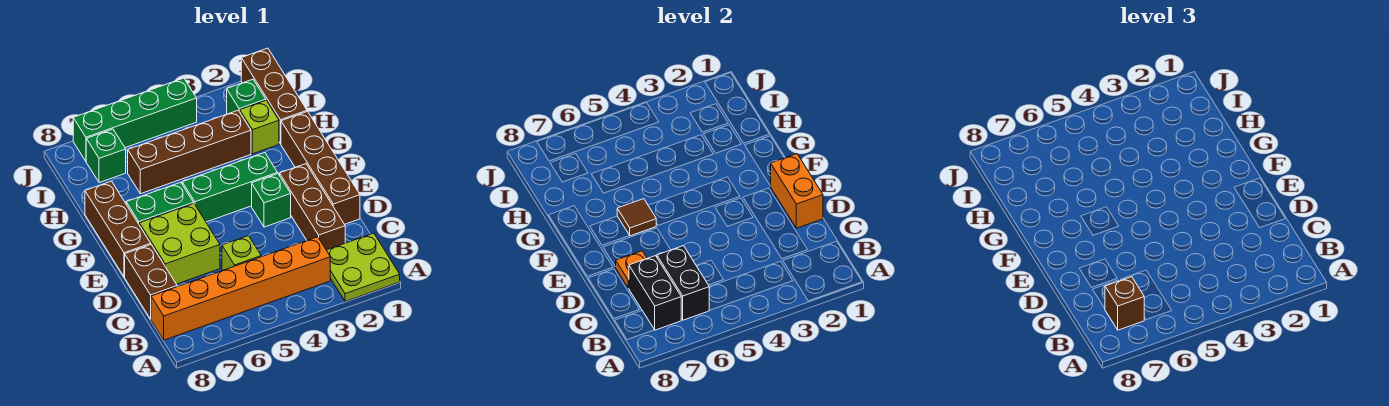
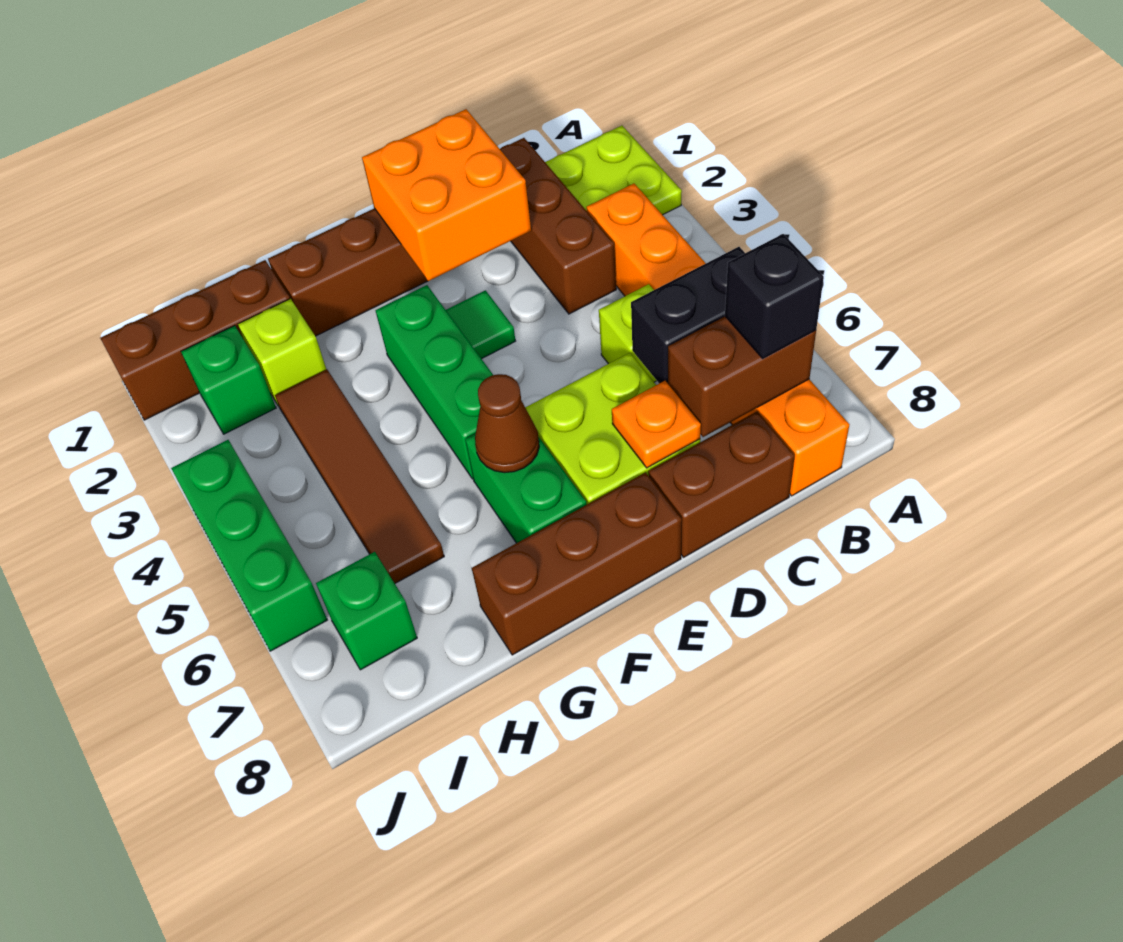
black brick B7:C7 level 2 -> brown brick B7:C7 level 2
brown brick B7 level 3 -> black brick B7 level 3
brown brick C2:E2 level 1 -> brown brick C1:C3 level 1
orange brick D1:E1 level 2 -> orange brick D1:E2 level 2
green brick E3 level 1 -> green tile E3 level 1
brown tile F6 level 2 -> brown cone F6 level 2
brown brick H3:H6 level 1 -> brown tile H3:H6 level 1
green brick J4:J7 level 1 -> green brick J4:J6 level 1

